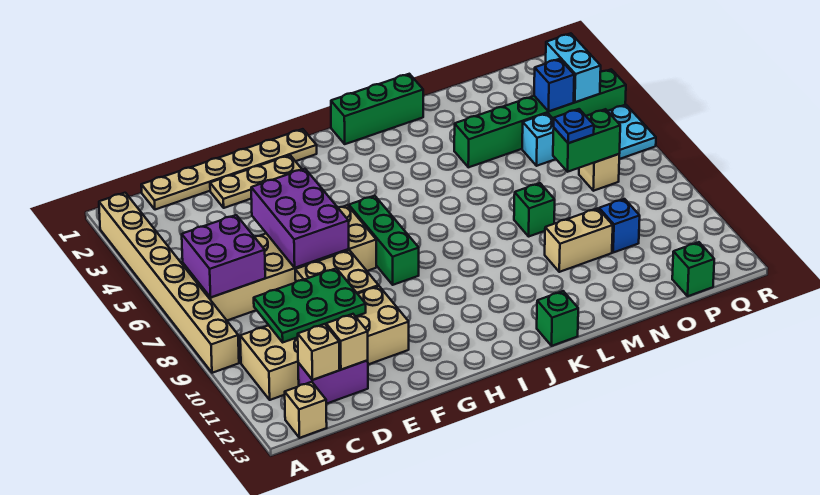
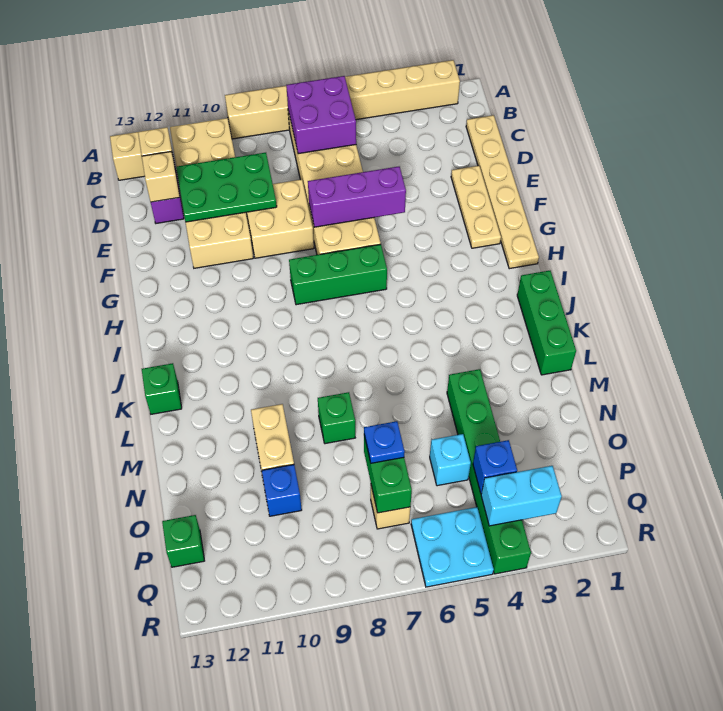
green plate C9:E10 level 2 -> green plate D9:E11 level 2
purple brick E5:F7 level 2 -> purple brick F5:F7 level 2

